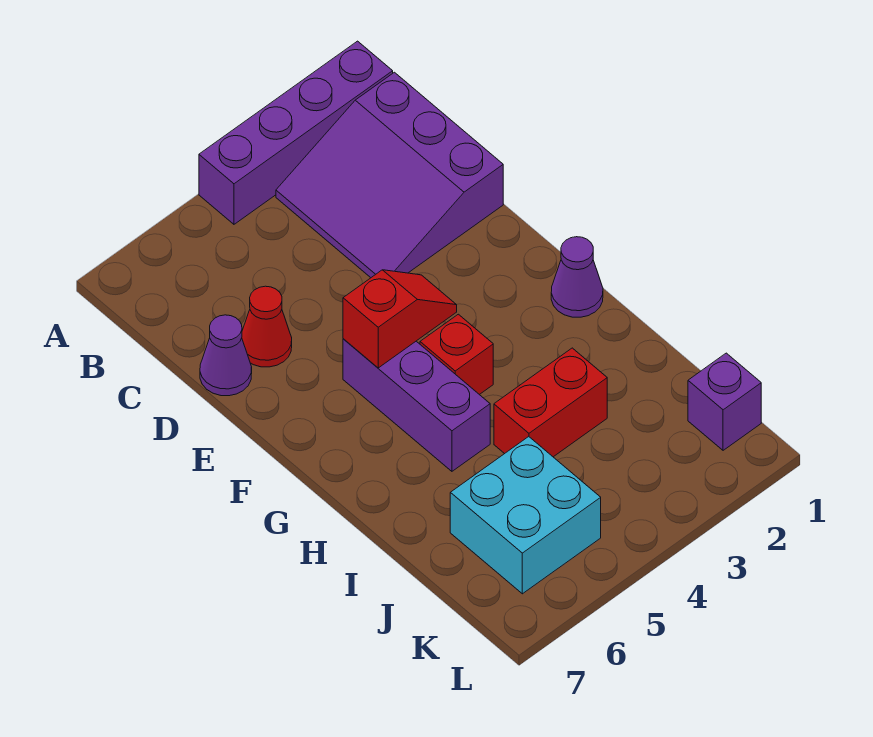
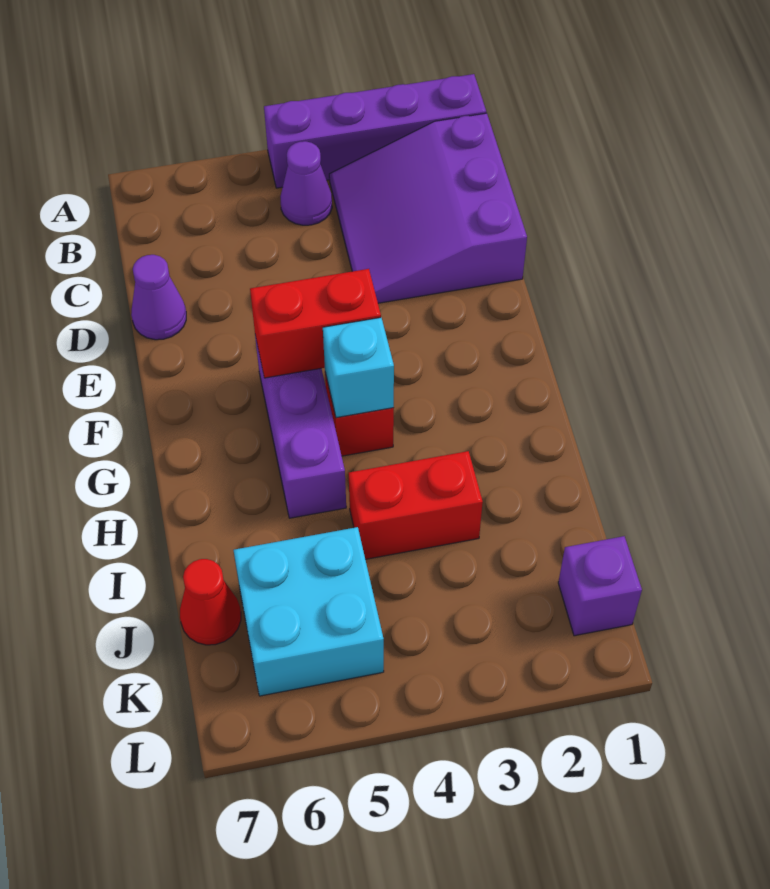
red cone D6 level 1 -> red cone J7 level 1
red slope F4:F5 level 2 top 5 -> red brick F4:F5 level 2
purple cone G1 level 1 -> purple cone B4 level 1
none -> cyan brick G4 level 2

